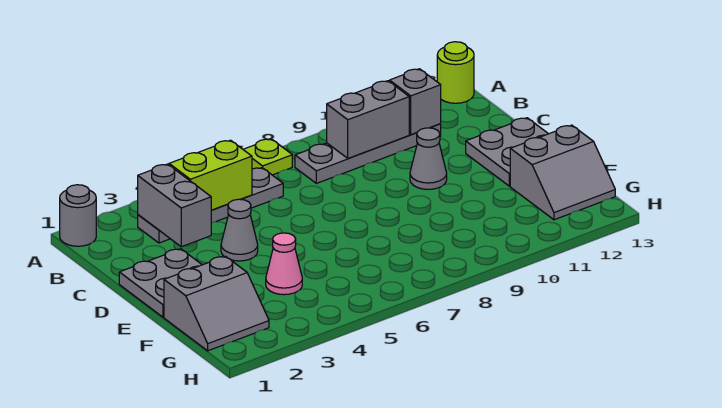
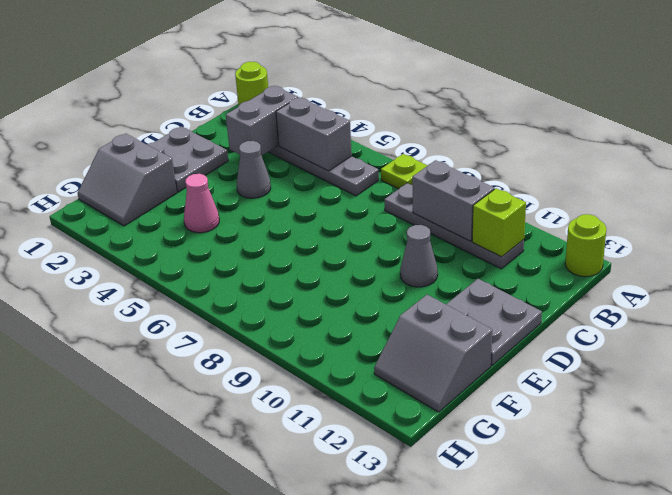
grey round brick A1 level 1 -> lime round brick A1 level 1
lime brick B4:B5 level 2 -> grey brick B4:B5 level 2
grey brick B11 level 2 -> lime brick B11 level 2

